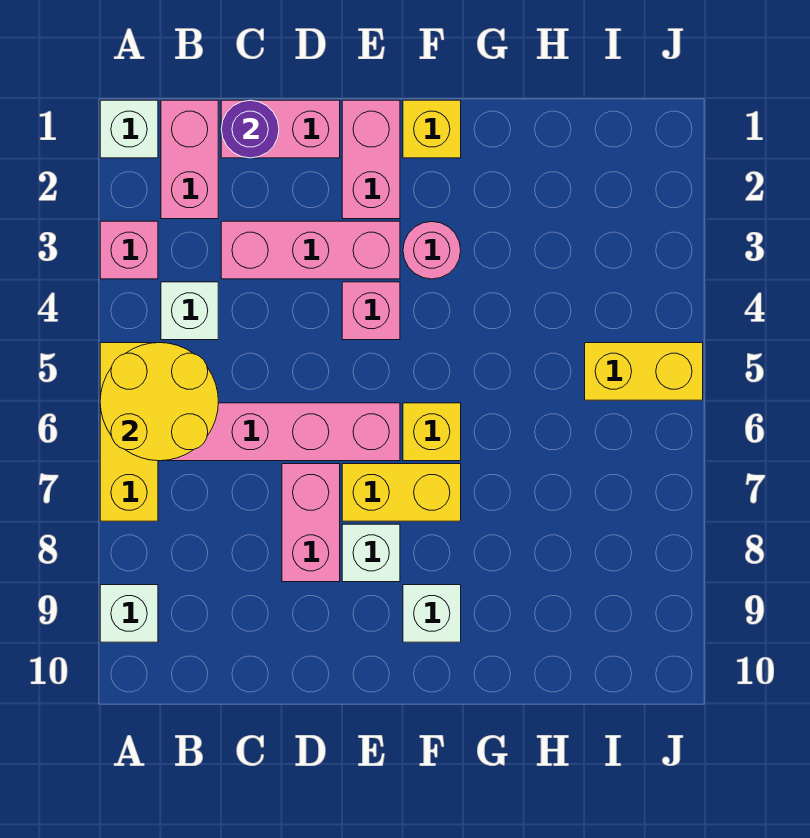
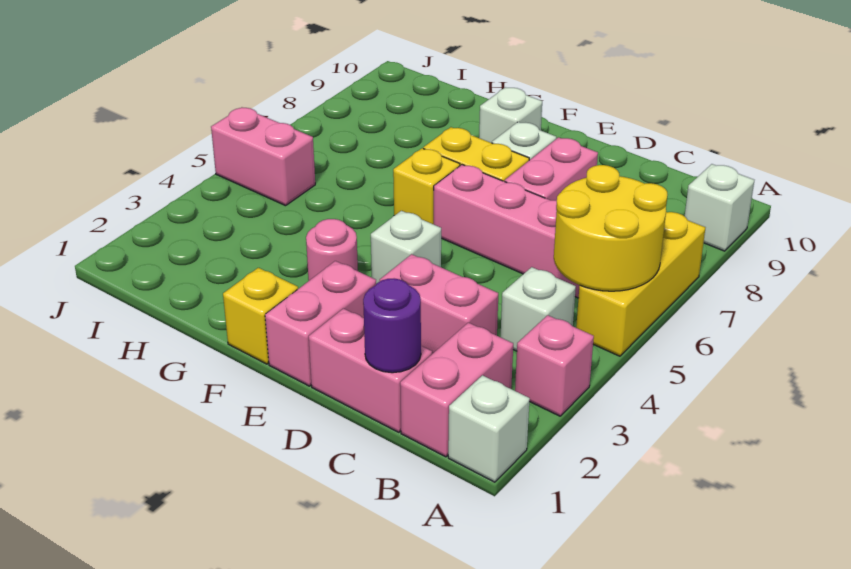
pink brick C3:E3 level 1 -> pink brick C3:D3 level 1
pink brick E4 level 1 -> white brick E4 level 1
yellow brick I5:J5 level 1 -> pink brick I5:J5 level 1

